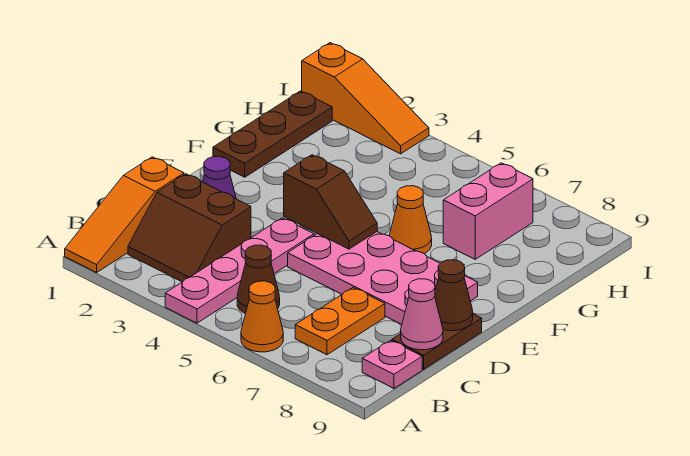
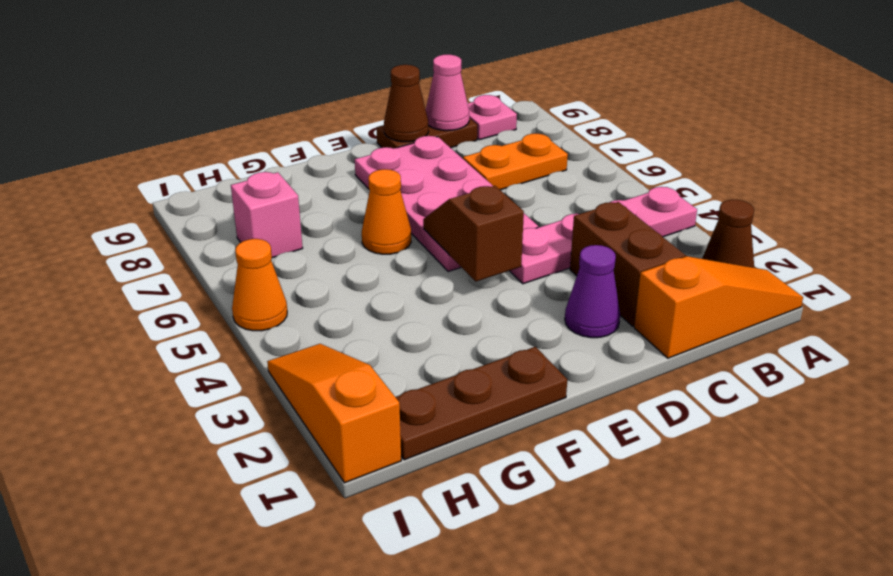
orange cone A6 level 1 -> orange cone I5 level 1
brown cone B5 level 1 -> brown cone A2 level 1
pink brick G7:H7 level 1 -> pink brick H7 level 1

